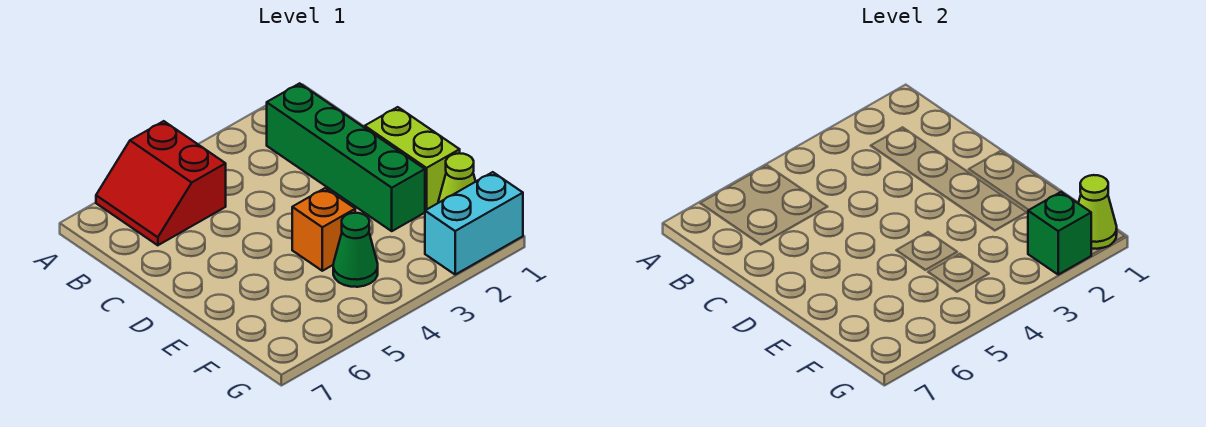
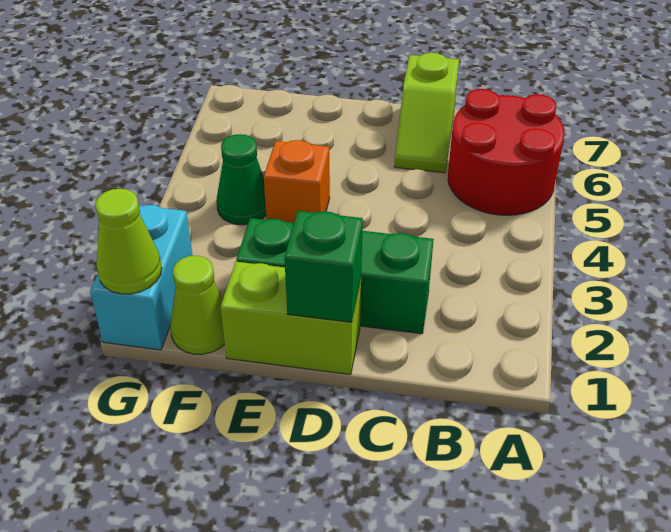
red slope A5:B6 level 1 top 5 -> red round brick A5:B6 level 1
green brick B2:E2 level 1 -> green brick C2:E2 level 1
none -> lime slope C6:C7 level 1 top 7
green brick G2 level 2 -> green brick D1 level 2

